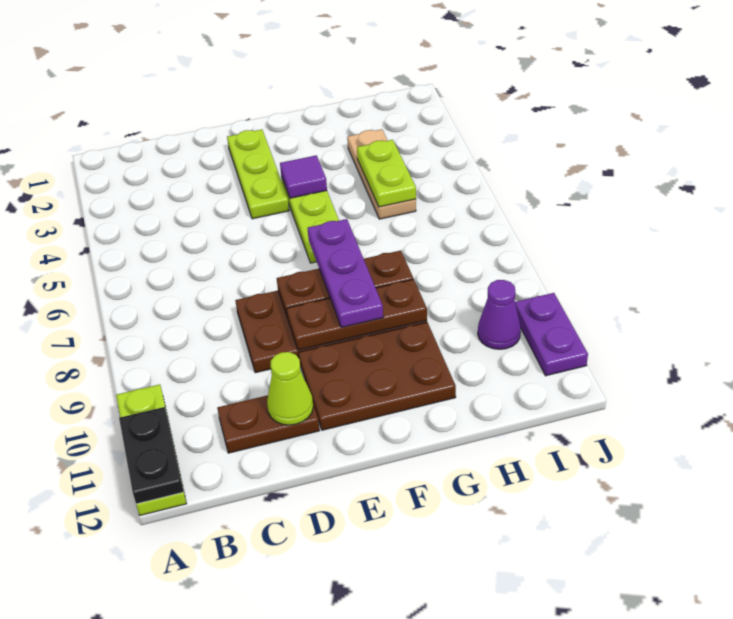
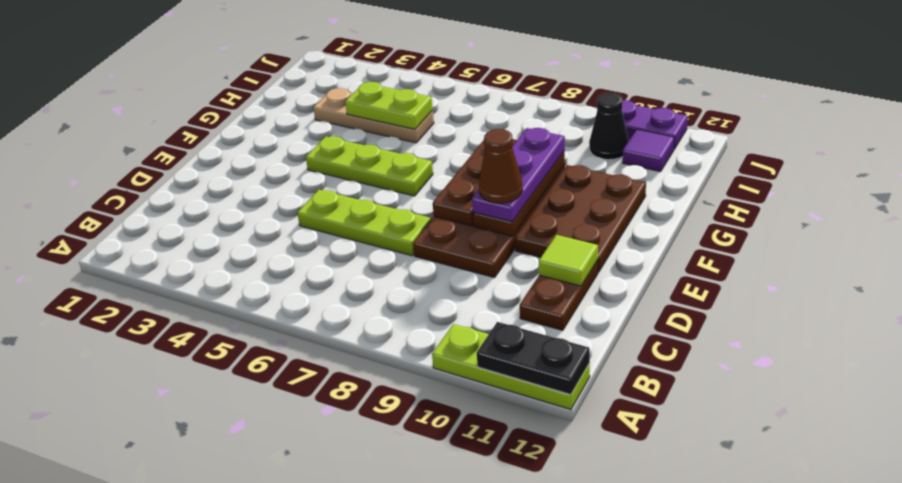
lime cone D11 level 2 -> lime tile D11 level 2
lime plate E2:E4 level 1 -> lime plate D5:D7 level 1
none -> brown cone E9 level 4
purple tile F4 level 2 -> purple tile I11 level 1
purple plate F7:F9 level 3 -> purple plate E9:G9 level 3
purple cone I10 level 1 -> black cone I10 level 1

